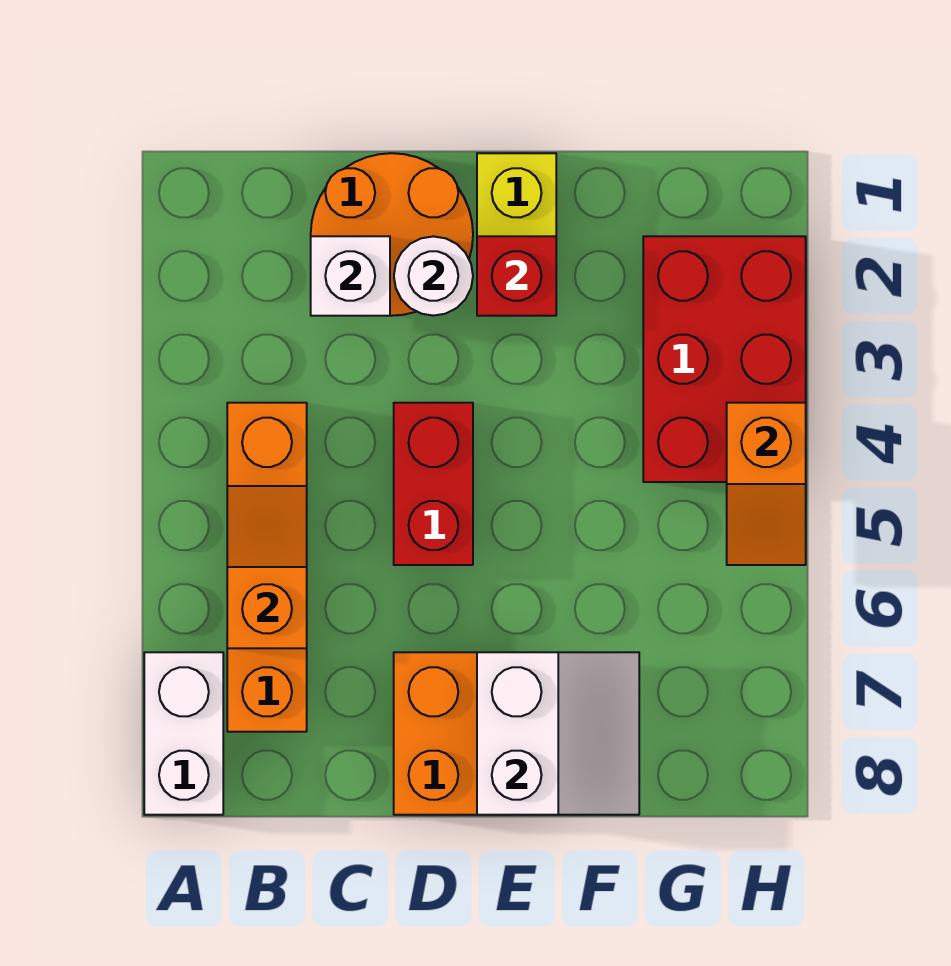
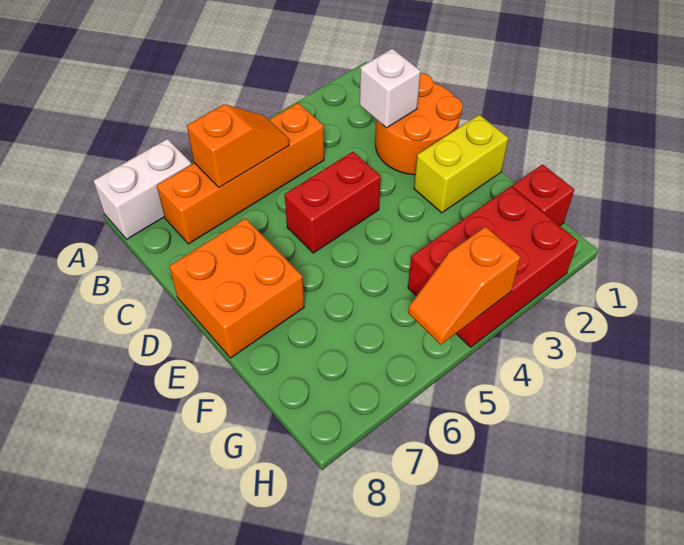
white round brick D2 level 2 -> none
red brick E2 level 2 -> red brick G1 level 1
white slope E7:F8 level 2 top E -> none

